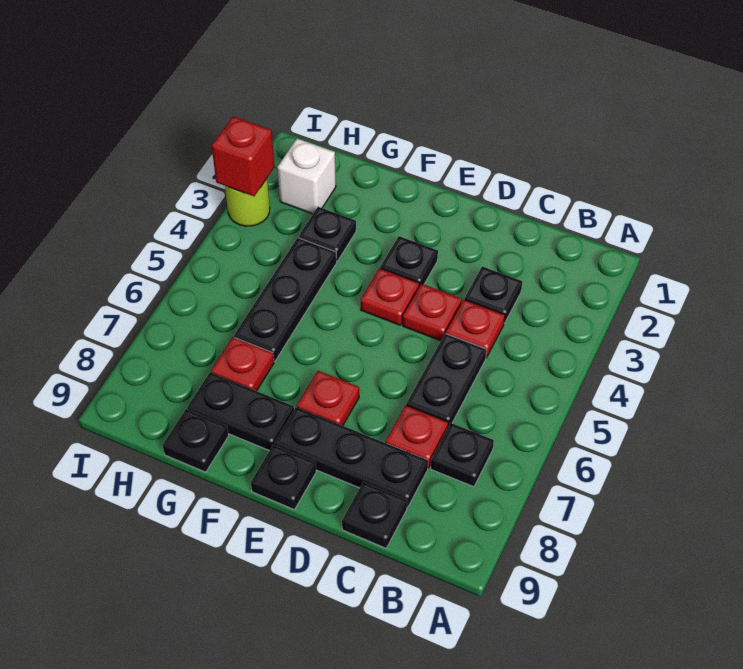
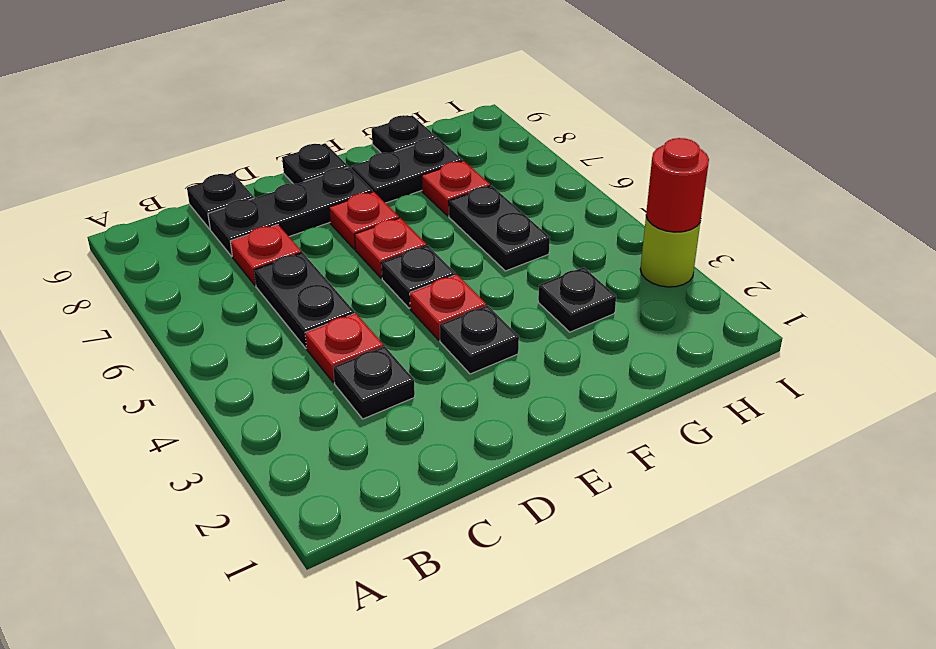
black plate B7 level 1 -> black plate E5 level 1
red plate D4 level 1 -> red plate E6 level 1
black plate G4:G6 level 1 -> black plate G5:G6 level 1
white brick H2 level 1 -> none
red brick I3 level 2 -> red round brick I3 level 2

